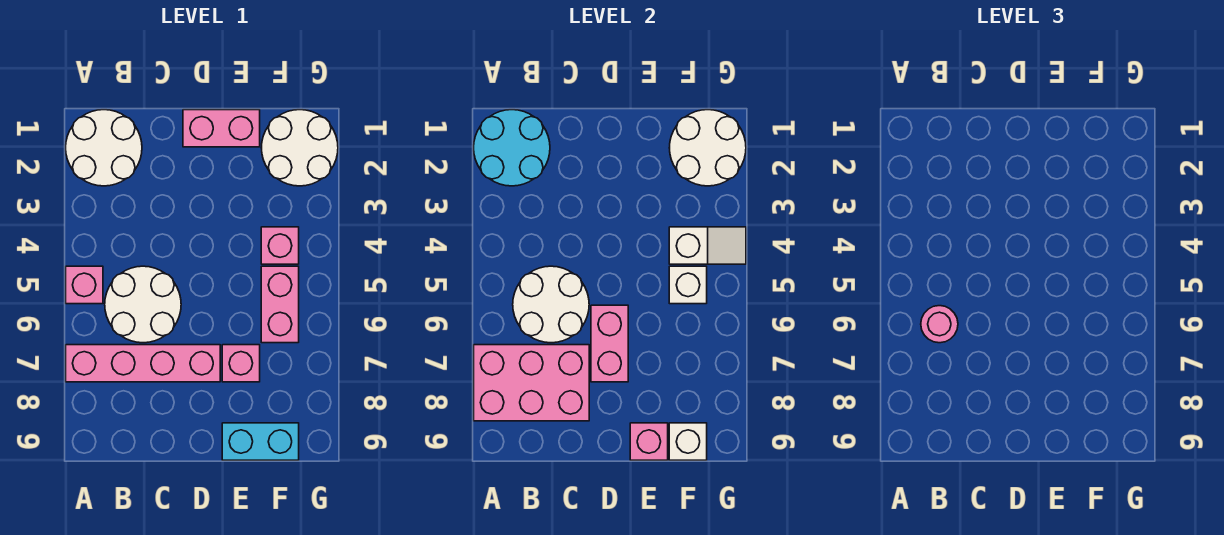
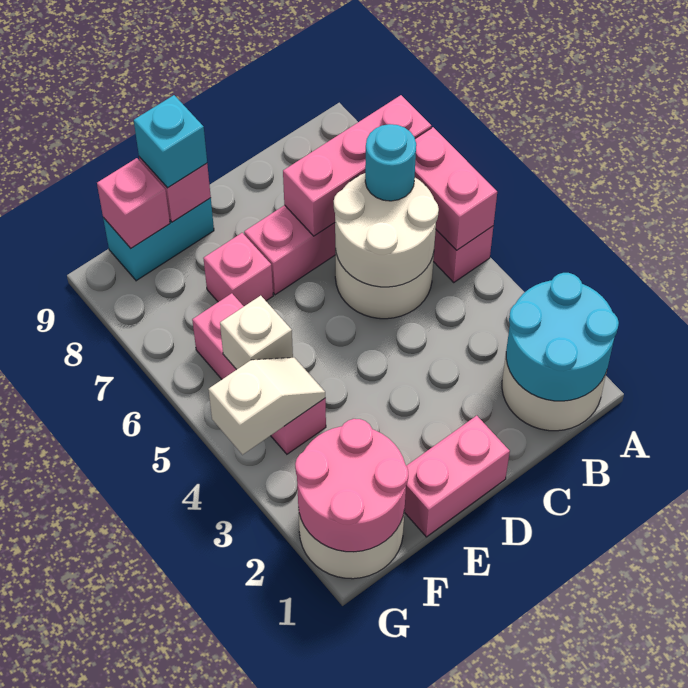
pink brick A7:C8 level 2 -> pink brick A7:C7 level 2
pink round brick B6 level 3 -> cyan round brick B6 level 3
pink brick D6:D7 level 2 -> pink brick A5:A6 level 2
none -> cyan brick E9 level 3
white round brick F1:G2 level 2 -> pink round brick F1:G2 level 2
white slope F4:G4 level 2 top F -> white slope F4:G4 level 2 top G
white brick F9 level 2 -> pink brick F9 level 2

